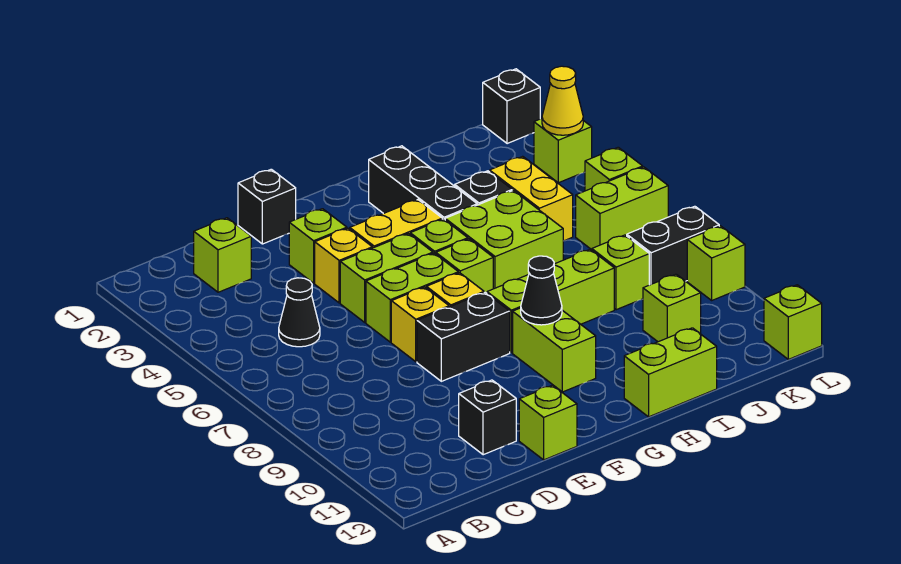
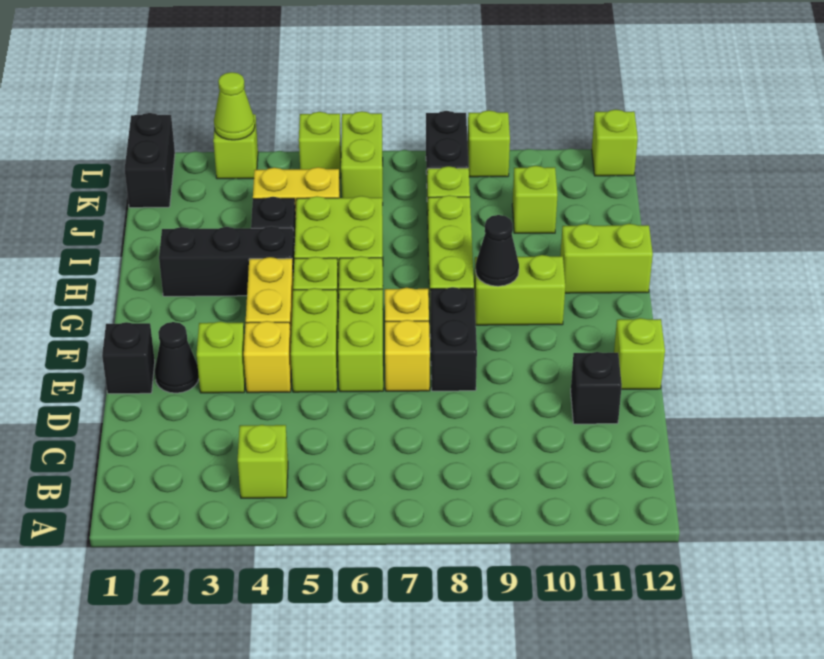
lime brick C2 level 1 -> lime brick B4 level 1
black cone C5 level 1 -> black cone E2 level 1
lime brick H12:I12 level 1 -> lime brick H11:H12 level 1
black brick L1 level 1 -> black brick K1:L1 level 1
yellow cone L3 level 2 -> lime cone L3 level 2

